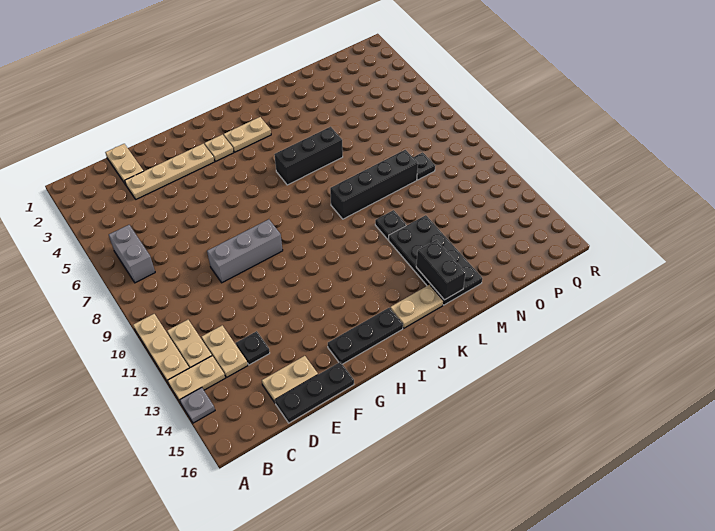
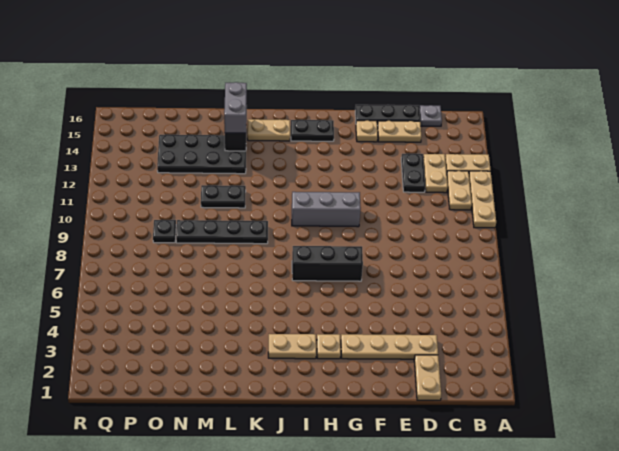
grey plate A14 level 1 -> grey plate C16 level 1
grey brick B6:B7 level 1 -> grey brick L14:L15 level 3
black plate D13 level 1 -> black plate D12:D13 level 1
grey brick E9:G9 level 1 -> grey brick G10:I10 level 1
none -> tan plate F15 level 1
black plate G15:I15 level 1 -> black plate H15:I15 level 1
black brick J6:L6 level 1 -> black brick G7:I7 level 1
black brick K9:N9 level 1 -> black plate K9:N9 level 1
black plate L11 level 1 -> black plate L11:M11 level 1
black plate L12:M15 level 1 -> black plate L13:O14 level 1

